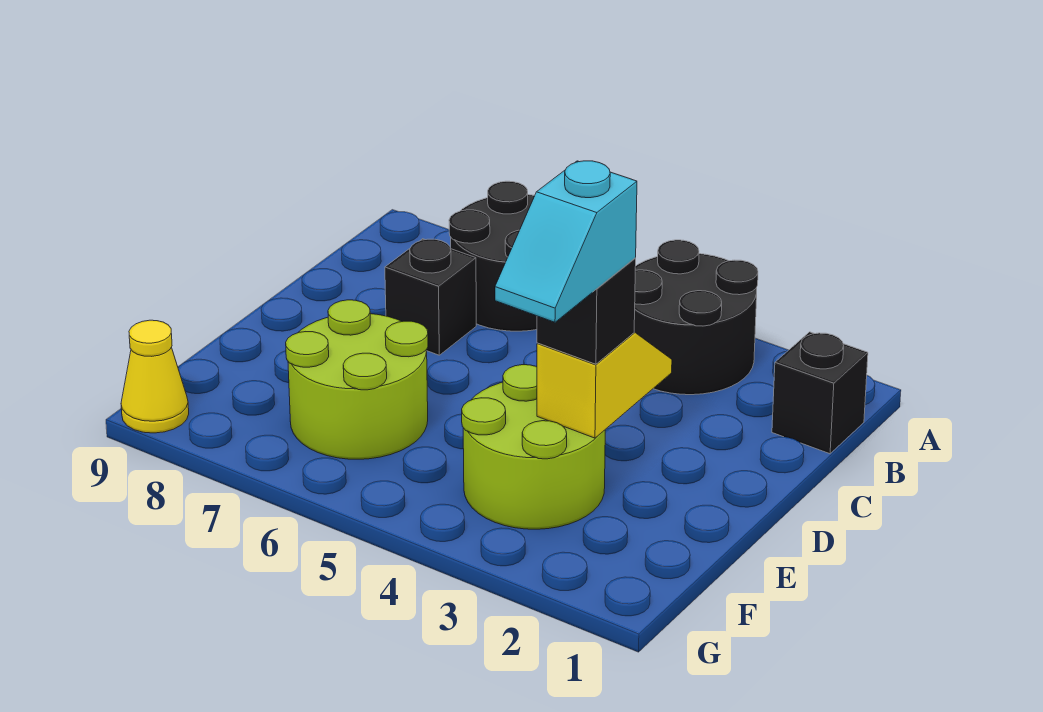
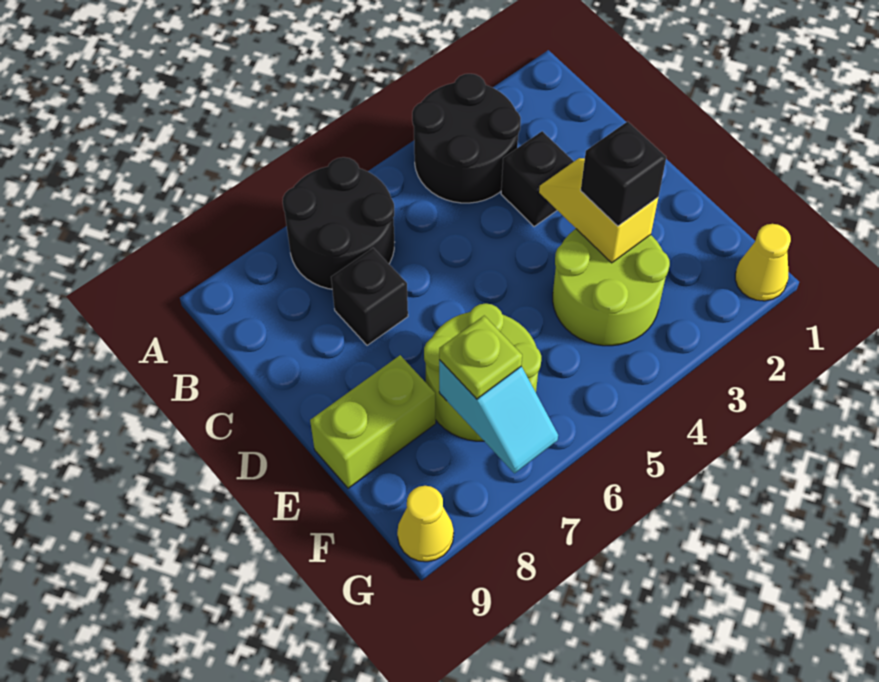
black brick B1 level 1 -> black brick C3 level 1
cyan slope E3:F3 level 4 top E -> cyan slope F7:G7 level 2 top F
none -> lime brick E8:E9 level 1
none -> lime plate F7 level 3
none -> yellow cone G1 level 1

